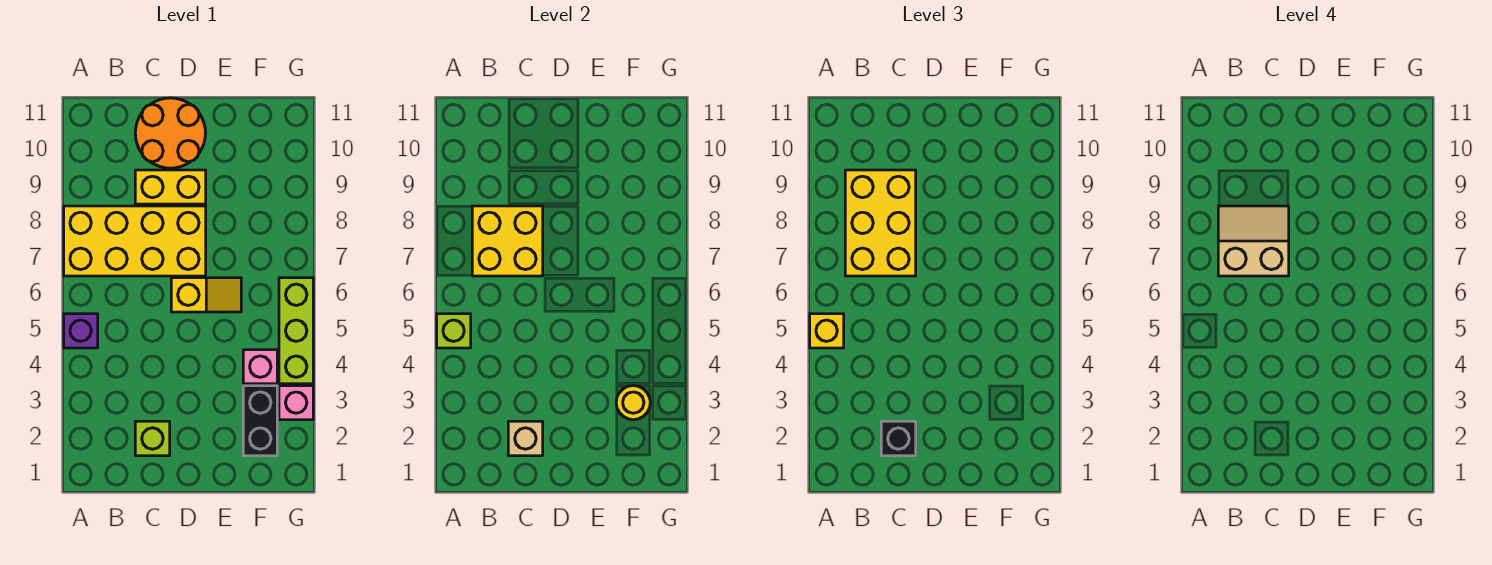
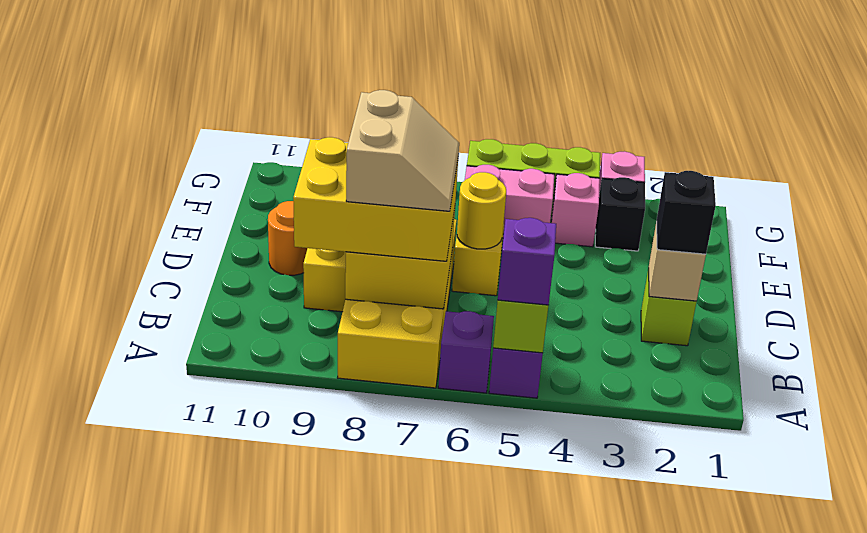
yellow brick A5 level 3 -> purple brick A5 level 3
none -> purple brick A6 level 1
tan slope B7:C8 level 4 top 7 -> tan slope B7:C8 level 4 top 8
orange round brick C10:D11 level 1 -> orange round brick D10 level 1
black brick F2:F3 level 1 -> black brick F3 level 1
yellow round brick F3 level 2 -> yellow round brick D6 level 2
none -> pink brick F5:F6 level 1

